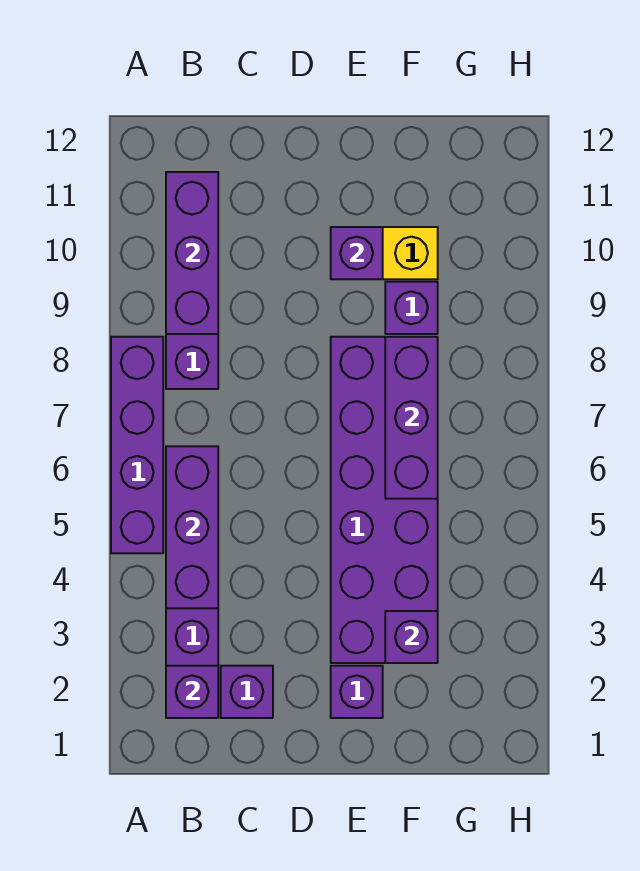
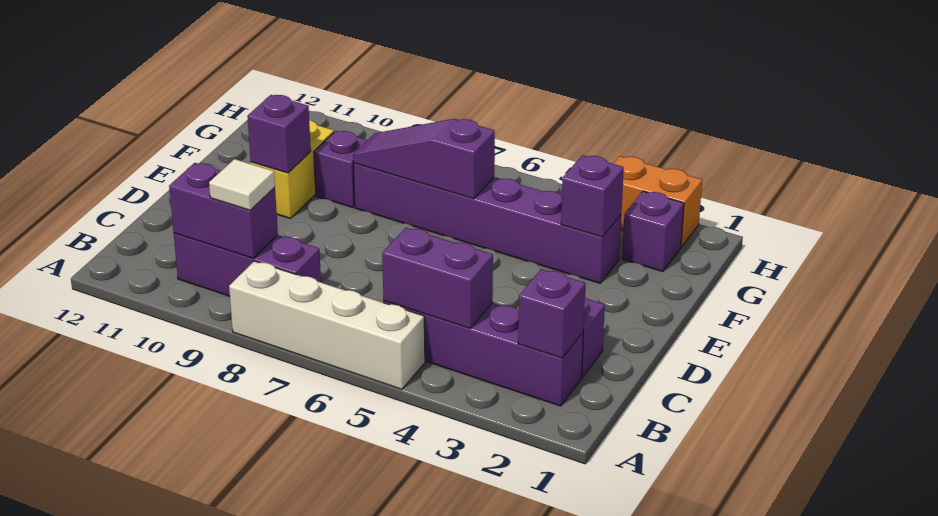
purple brick A5:A8 level 1 -> white brick A5:A8 level 1
purple brick B4:B6 level 2 -> purple brick B4:B5 level 2
purple brick B9:B11 level 2 -> purple brick B9:B10 level 2
none -> white tile B9 level 3
purple brick E2 level 1 -> purple brick G2 level 1
purple brick E3:F8 level 1 -> purple brick F3:F8 level 1
purple brick F6:F8 level 2 -> purple slope F6:F8 level 2 top 6
none -> orange brick H2:H3 level 1

